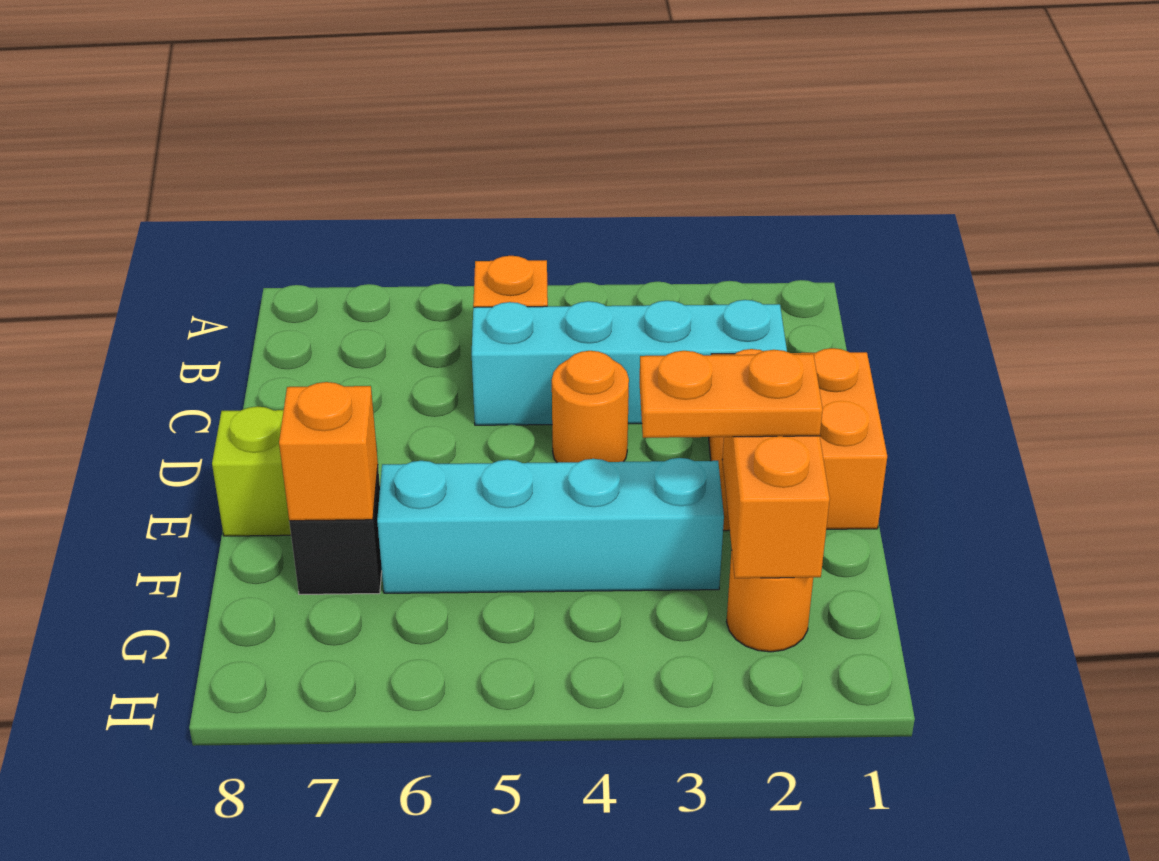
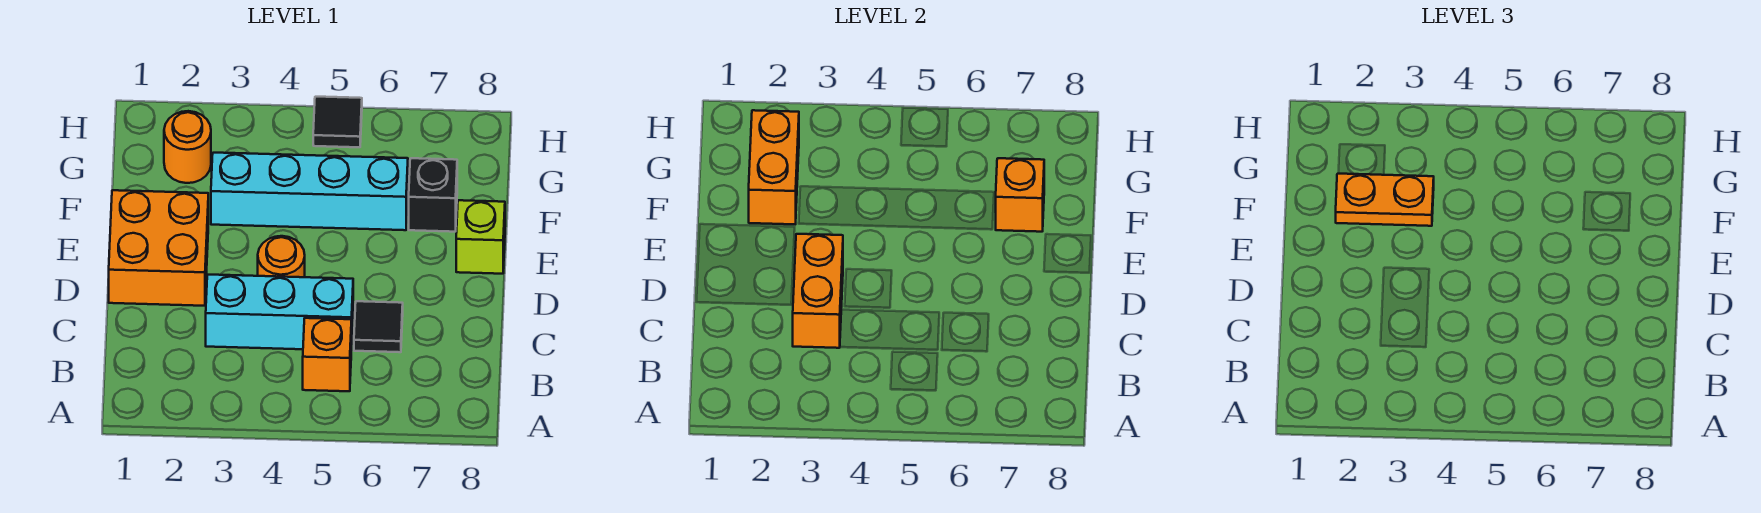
cyan brick C2:C5 level 1 -> cyan brick C3:C5 level 1
none -> orange brick C3:D3 level 2
none -> black tile C6 level 1
none -> black tile H5 level 1

